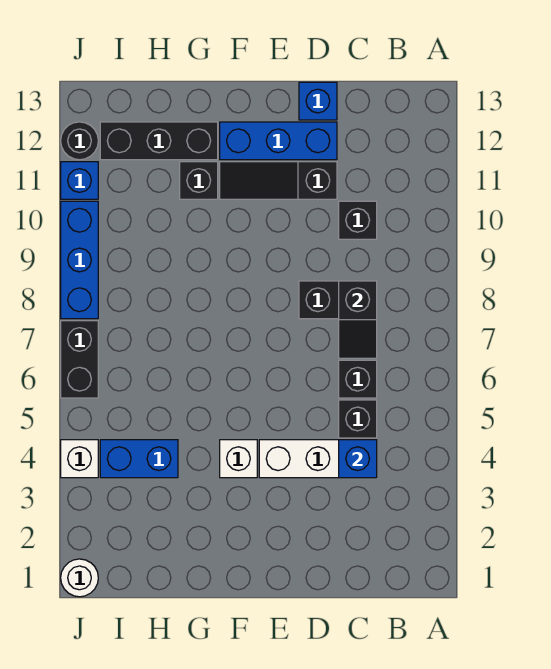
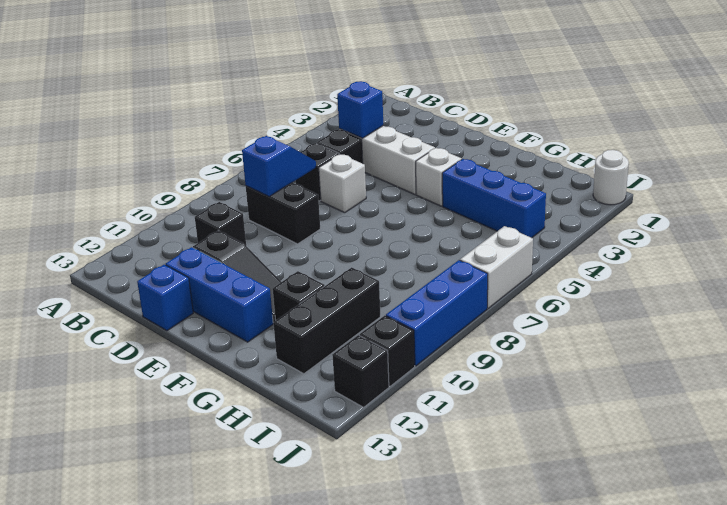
black slope C7:C8 level 2 top 8 -> blue slope C7:C8 level 2 top 8
black brick G12:I12 level 1 -> black brick H10:H12 level 1
blue brick H4:I4 level 1 -> blue brick G4:I4 level 1
white brick J4 level 1 -> white brick D6 level 1
black brick J6:J7 level 1 -> white brick J6:J7 level 1
blue brick J11 level 1 -> black brick J11 level 1
black round brick J12 level 1 -> black brick J12 level 1

